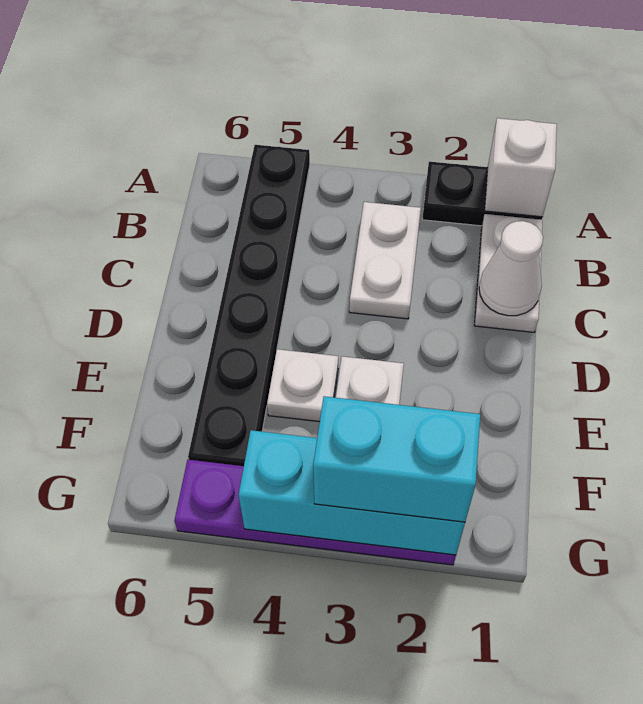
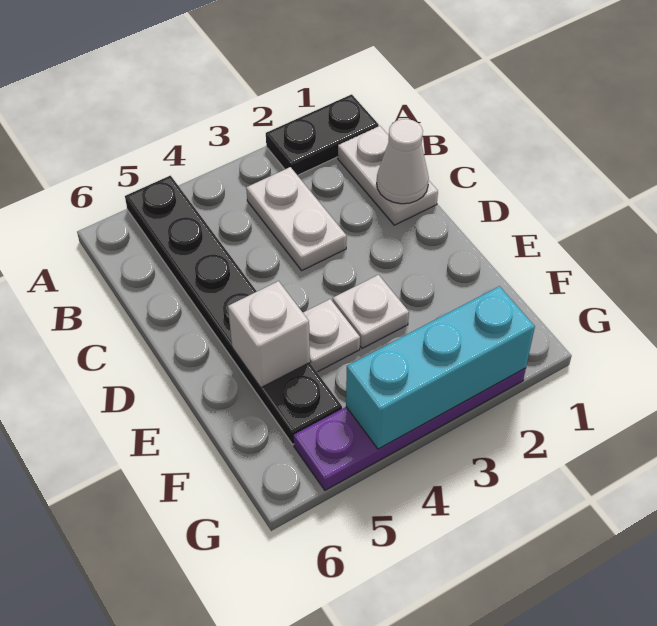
white brick A1 level 2 -> white brick E5 level 2
cyan brick G2:G3 level 3 -> none

